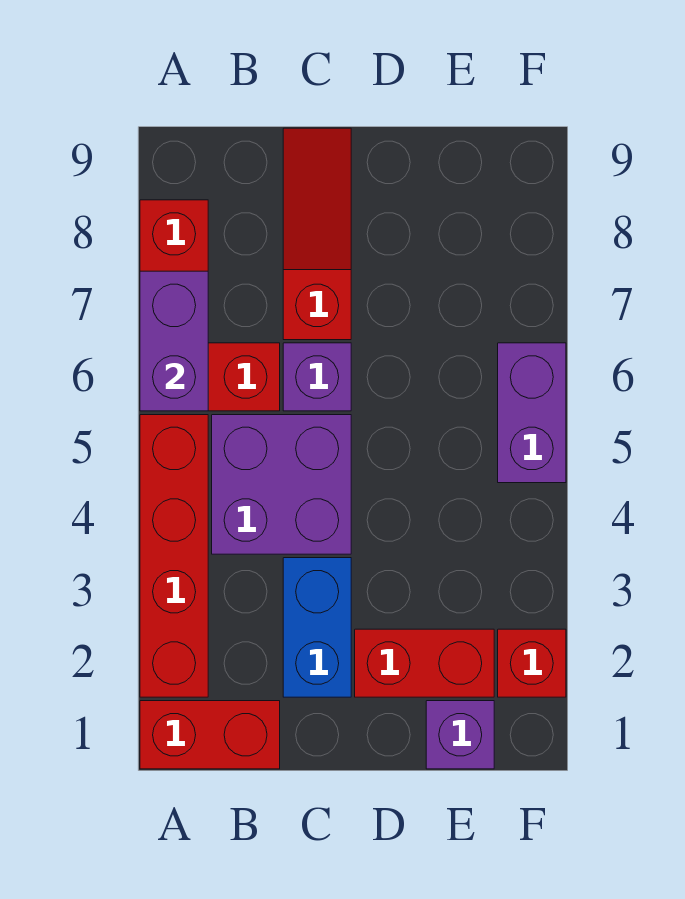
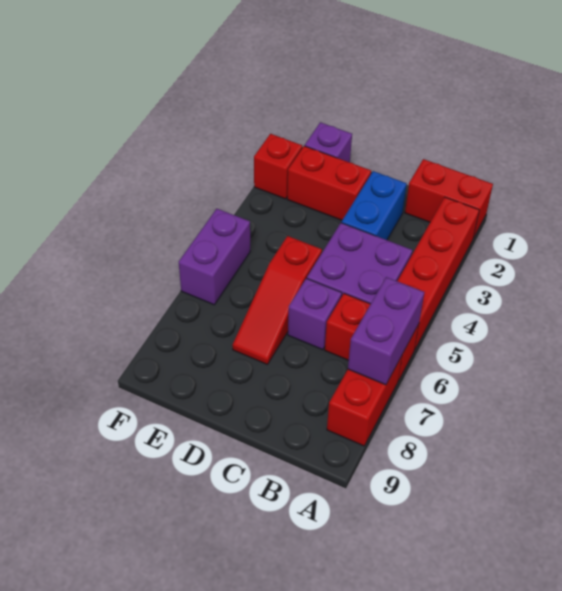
red slope C7:C9 level 1 top 7 -> red slope D5:D7 level 1 top 5

